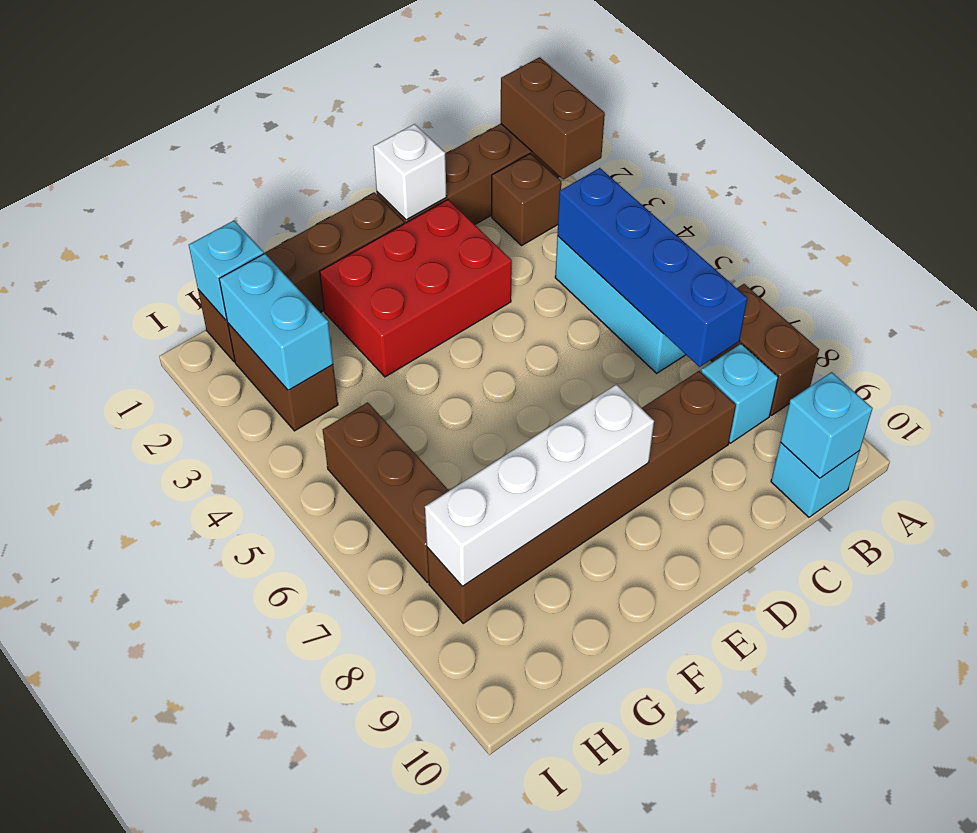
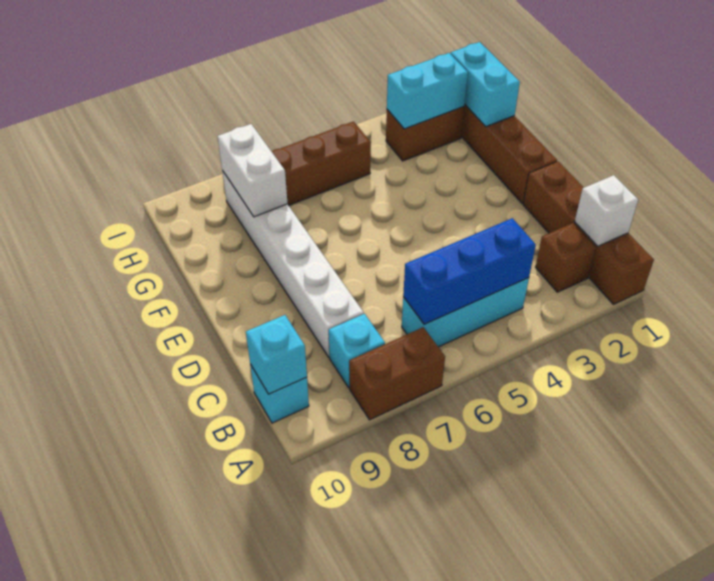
brown brick A1:A2 level 2 -> none
blue brick B4:B7 level 2 -> blue brick B4:B6 level 2
brown brick C8:H8 level 1 -> white brick C8:H8 level 1
white brick D1 level 2 -> white brick B1 level 2
red brick D2:F3 level 1 -> none
white brick E8:H8 level 2 -> white brick G8:H8 level 2
cyan brick H1 level 2 -> cyan brick G1:H1 level 2

